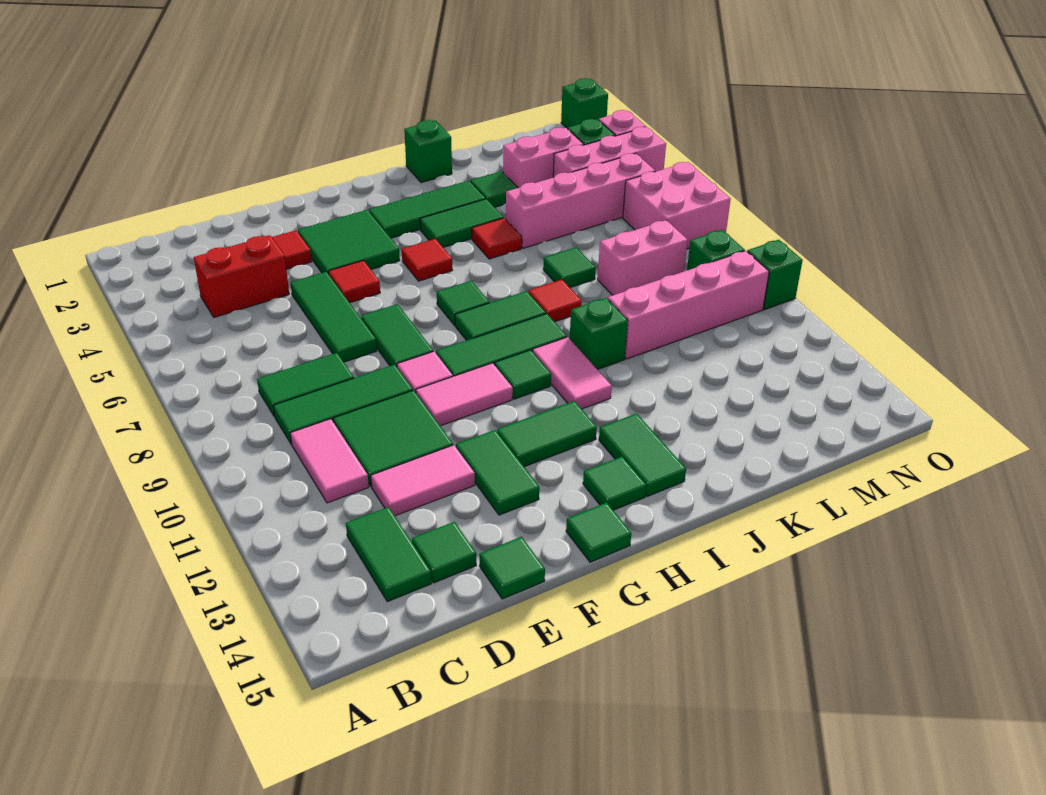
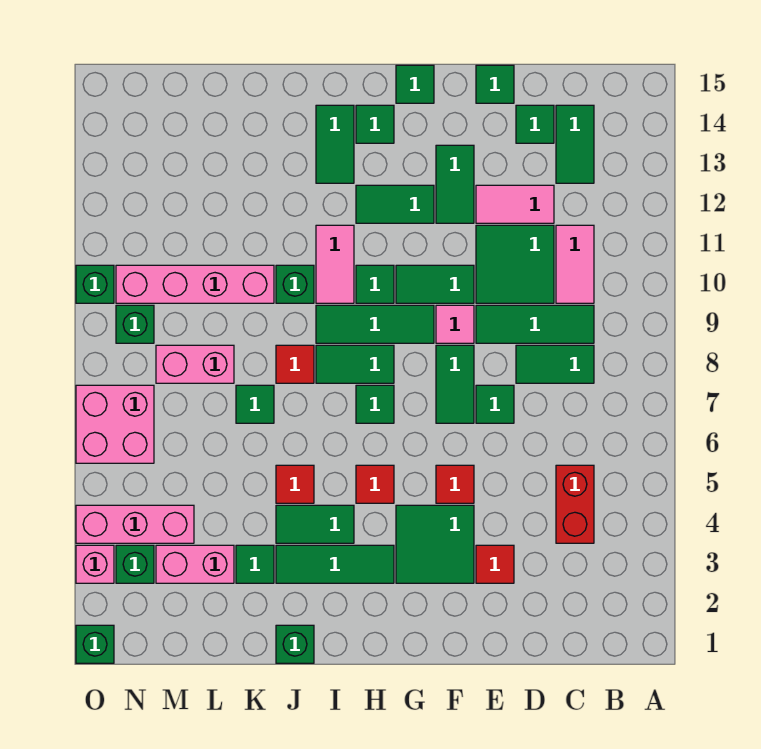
red brick C4:D4 level 1 -> red brick C4:C5 level 1
green tile E5:E7 level 1 -> green tile E7 level 1
pink tile F10:G10 level 1 -> green tile F10:G10 level 1
pink brick K5:N5 level 1 -> none

